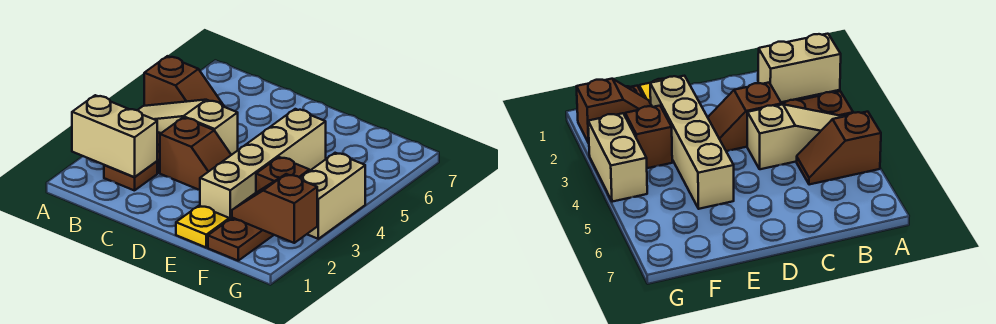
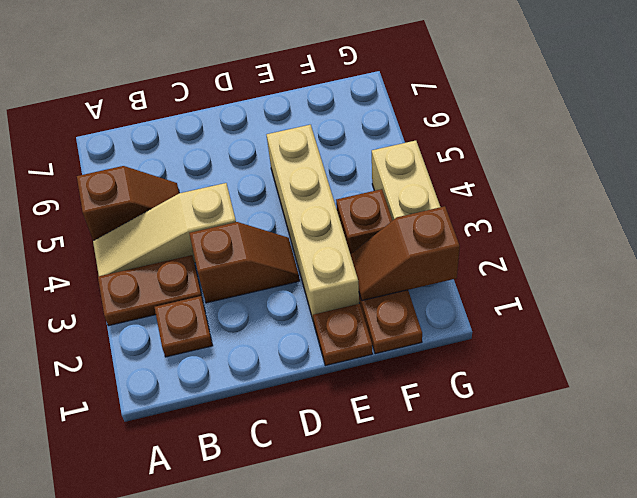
tan brick A2:B2 level 2 -> none
yellow plate E1 level 1 -> brown plate E1 level 1

